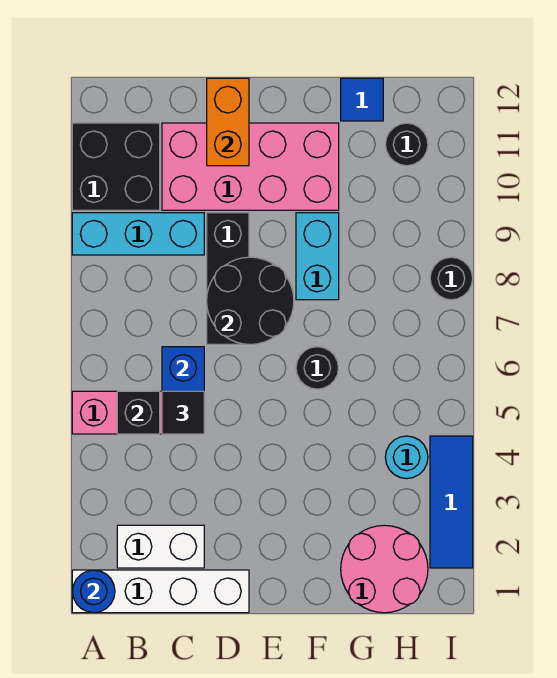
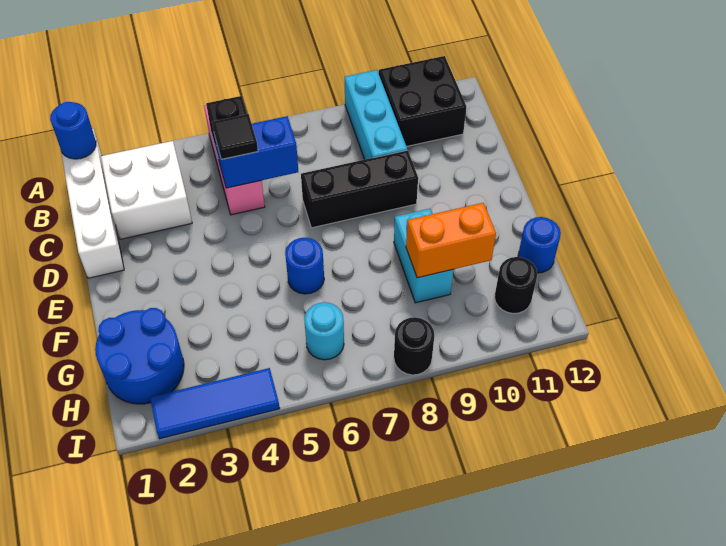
white brick B2:C2 level 1 -> white brick B2:C3 level 1
pink brick C10:F11 level 1 -> none
black round brick D7:E8 level 2 -> none
orange brick D11:D12 level 2 -> orange brick G9:G10 level 2
black round brick F6 level 1 -> blue round brick F6 level 1
cyan brick F8:F9 level 1 -> cyan brick F9:G9 level 1
pink round brick G1:H2 level 1 -> blue round brick G1:H2 level 1
blue tile G12 level 1 -> blue round brick G12 level 1
cyan round brick H4 level 1 -> cyan round brick H6 level 1

